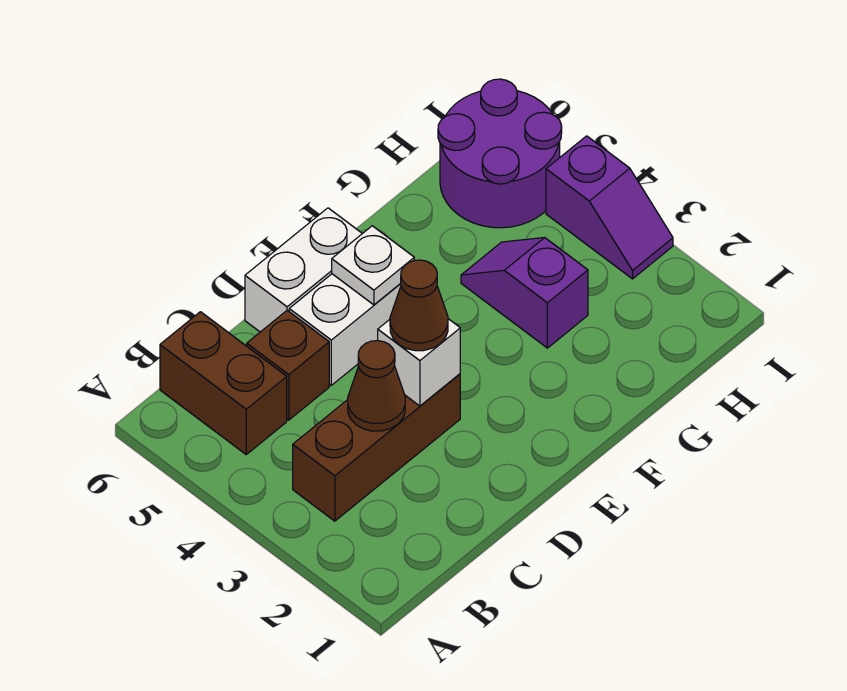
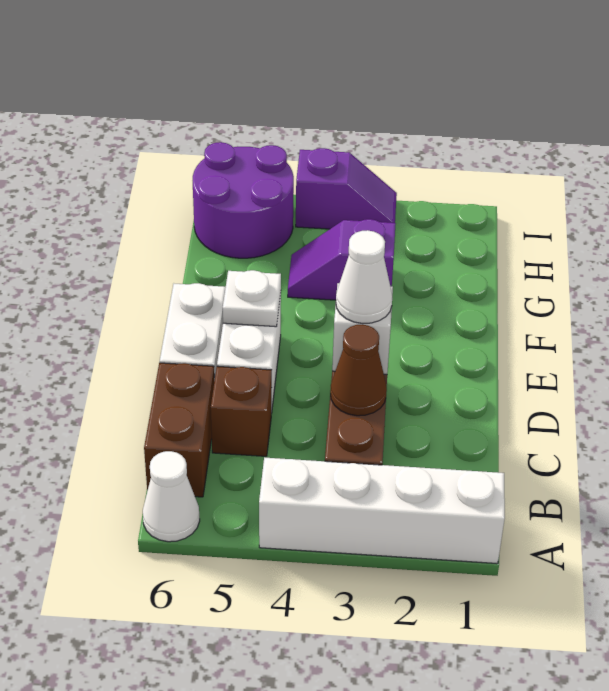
none -> white brick A1:A4 level 1
none -> white cone A6 level 1
brown brick B5:B6 level 1 -> brown brick B6:C6 level 1
brown cone D3 level 3 -> white cone D3 level 3

